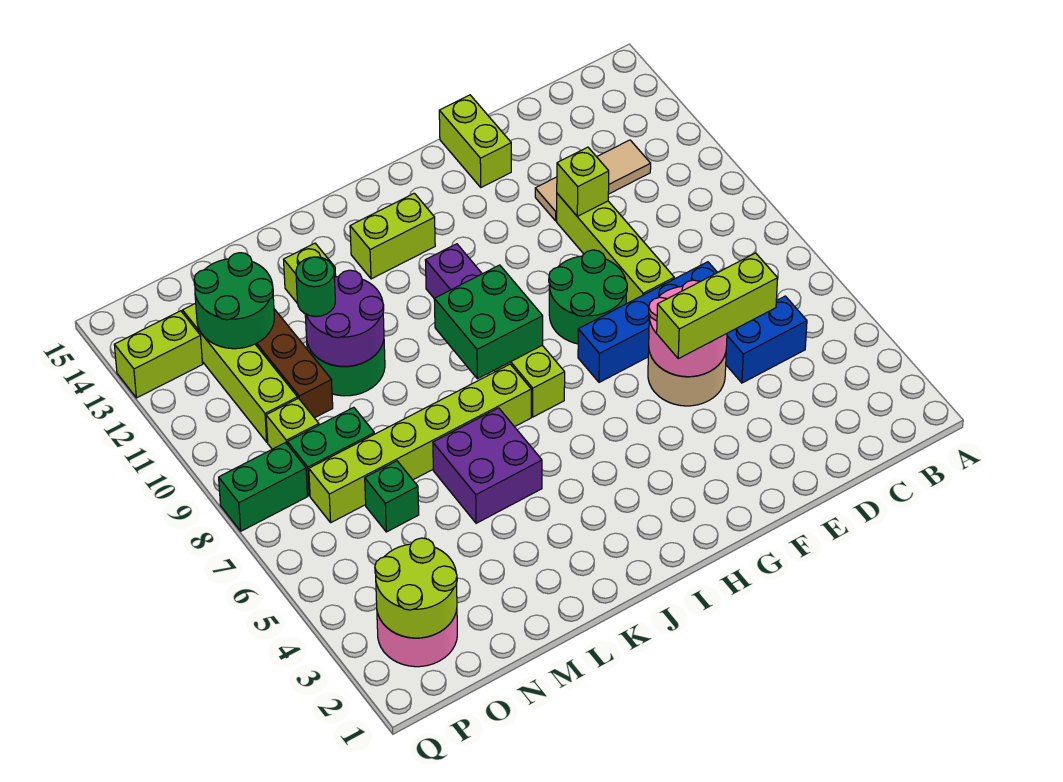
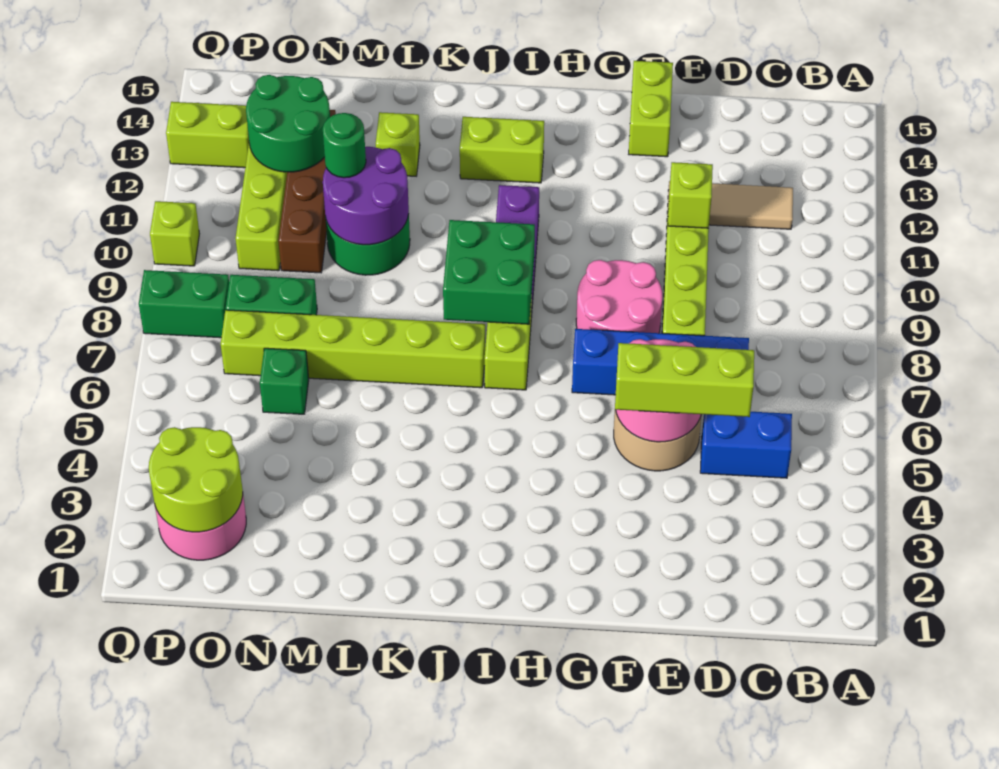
green round brick F8:G9 level 1 -> pink round brick F8:G9 level 1
purple brick K5:L6 level 1 -> none
lime brick O9 level 1 -> lime brick Q10 level 1

